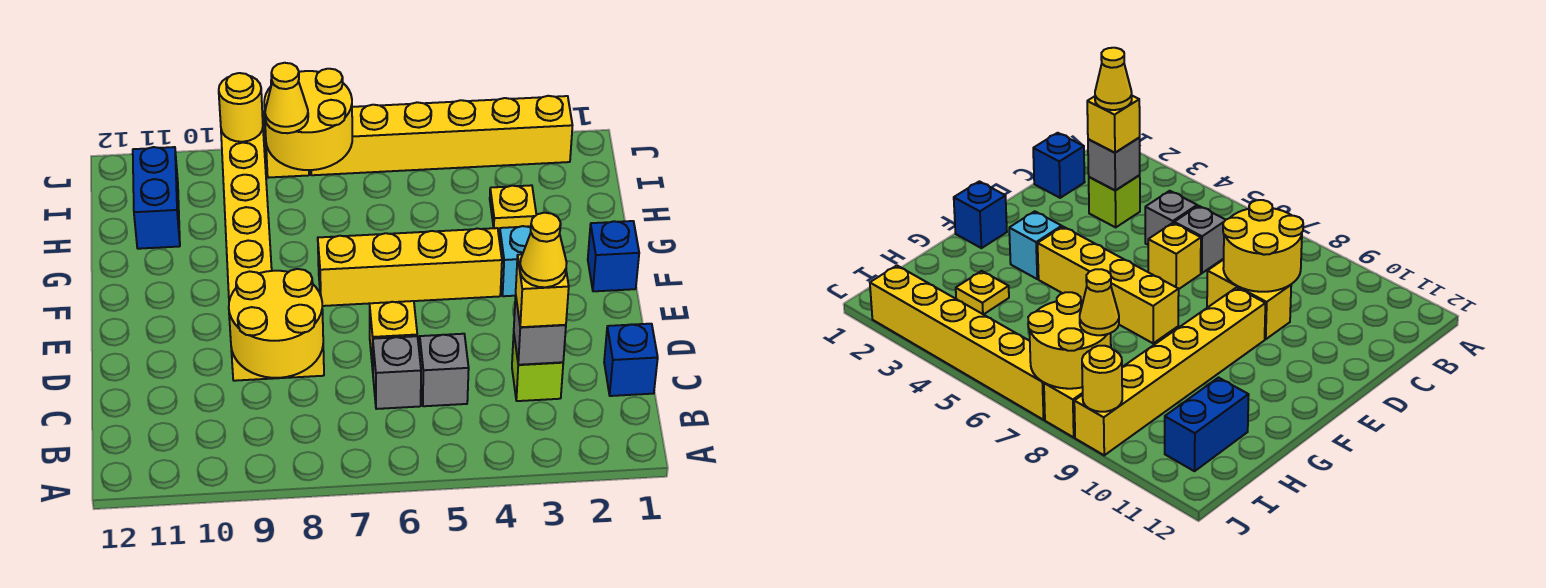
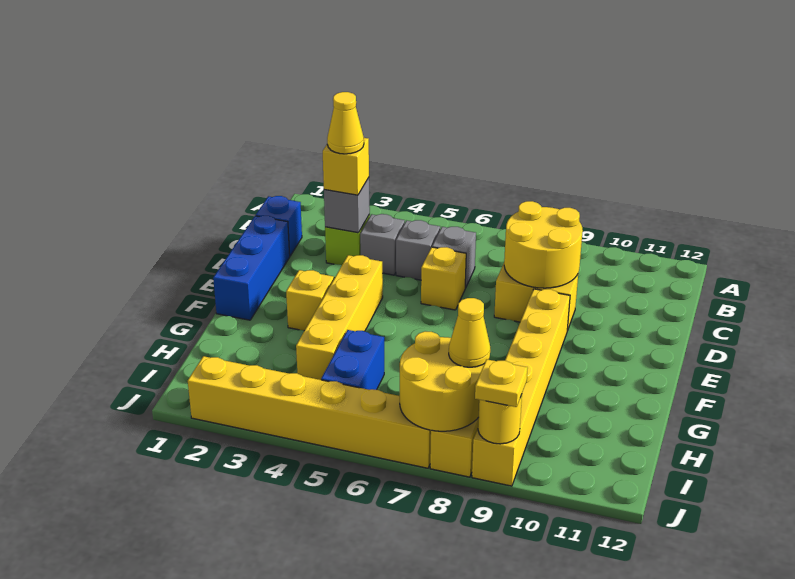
none -> grey brick C4 level 1
blue brick F1 level 1 -> blue brick D1:F1 level 1
cyan brick F3 level 1 -> yellow brick F3 level 1
yellow brick F4:F7 level 1 -> yellow brick E4:H4 level 1
yellow plate H3 level 1 -> yellow plate J9 level 3
blue brick H11:I11 level 1 -> blue brick H5:I5 level 1

